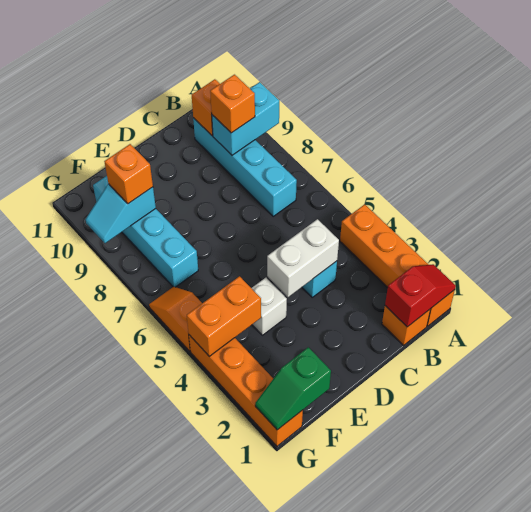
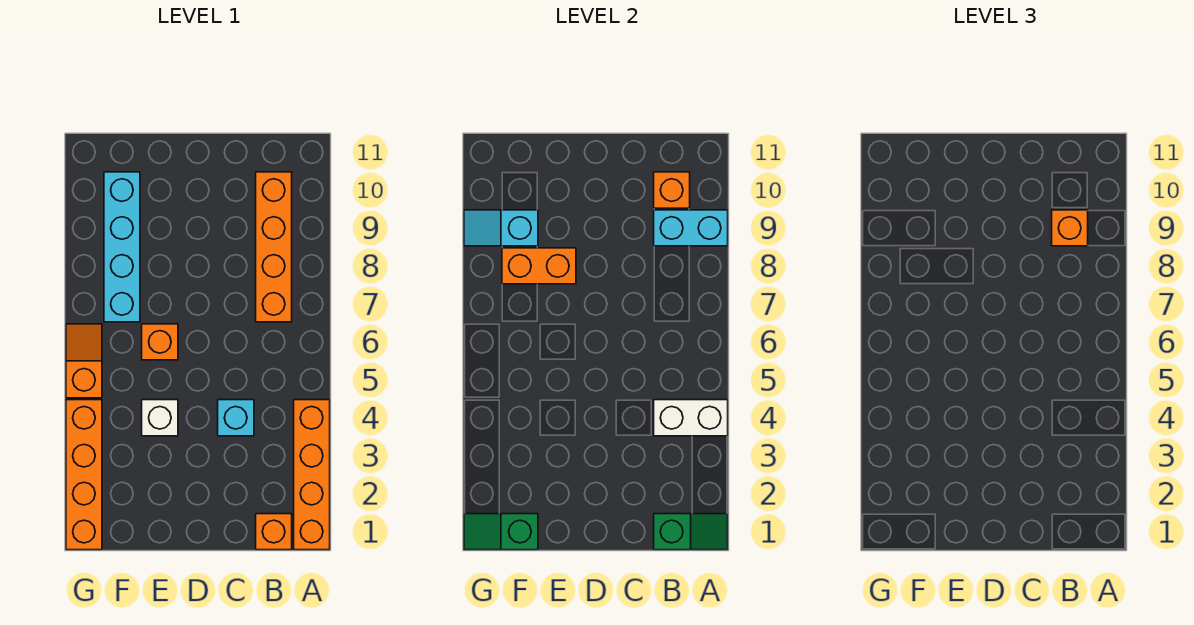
red slope A1:B1 level 2 top B -> green slope A1:B1 level 2 top B
cyan brick B7:B10 level 1 -> orange brick B7:B10 level 1
white brick C4:D4 level 2 -> white brick A4:B4 level 2
orange brick F4:G4 level 2 -> orange brick E8:F8 level 2
orange brick F9 level 3 -> orange brick E6 level 1

